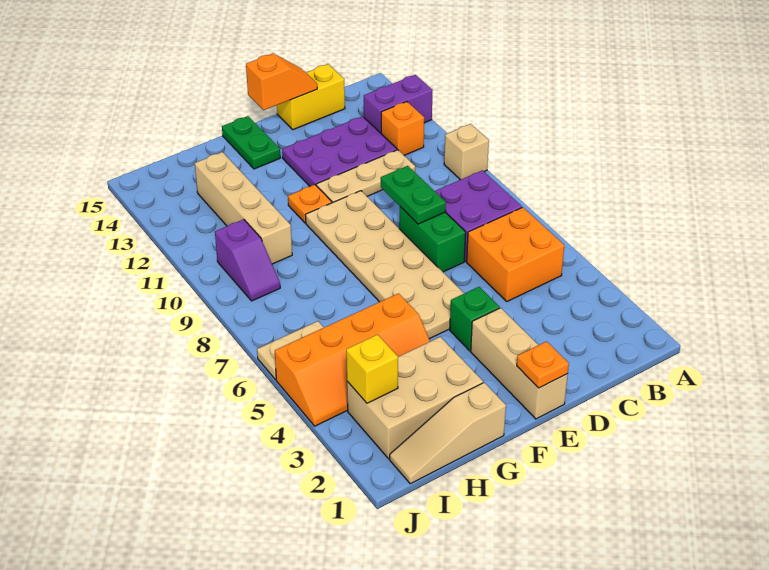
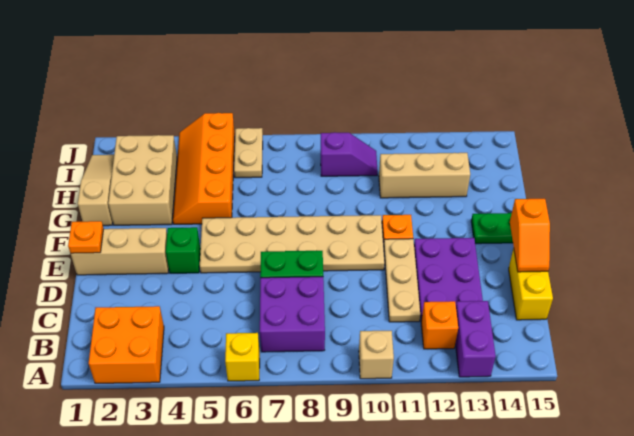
orange brick B5:C6 level 1 -> orange brick A2:B3 level 1
green plate D8:D9 level 2 -> none
tan brick H10:H13 level 1 -> tan brick H11:H13 level 1
yellow brick I3 level 2 -> yellow brick A6 level 1
purple slope I9:I10 level 1 top 10 -> purple slope I9:I10 level 1 top 9

